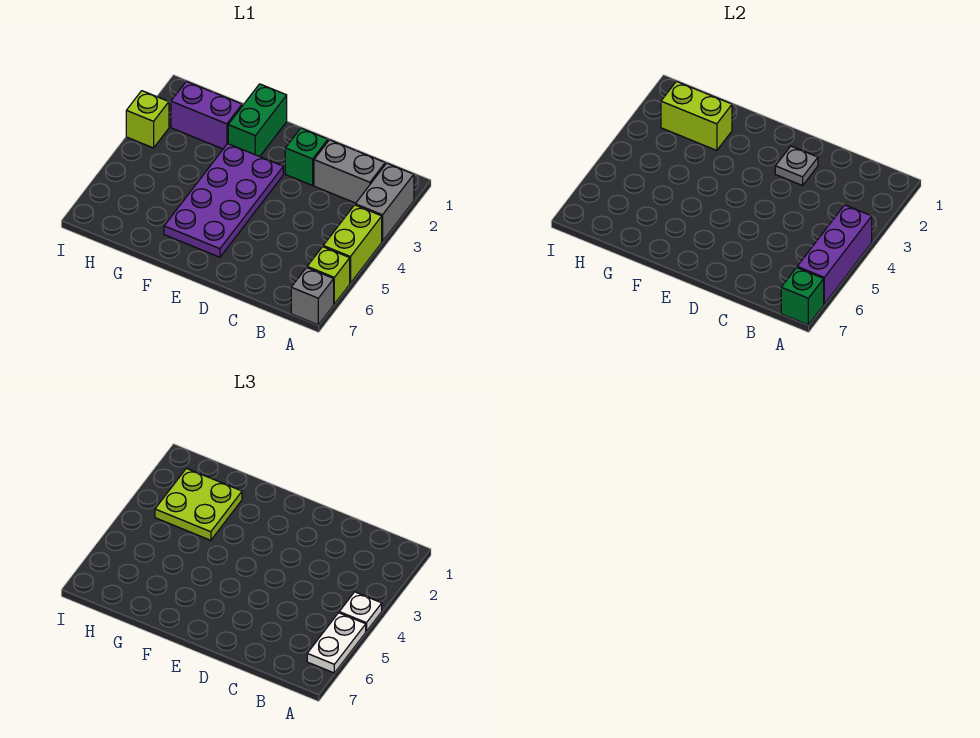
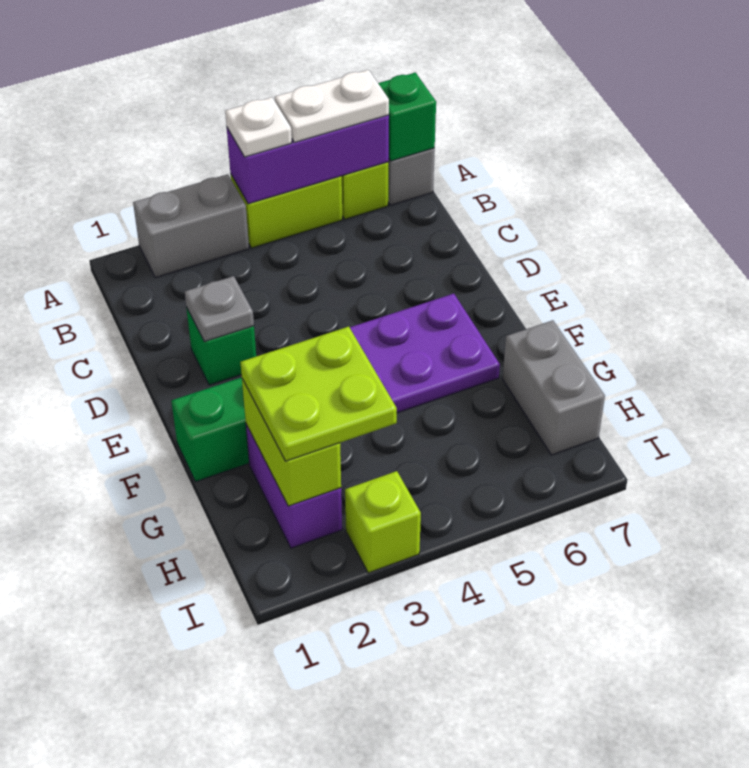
grey brick B2:C2 level 1 -> grey brick G7:H7 level 1

